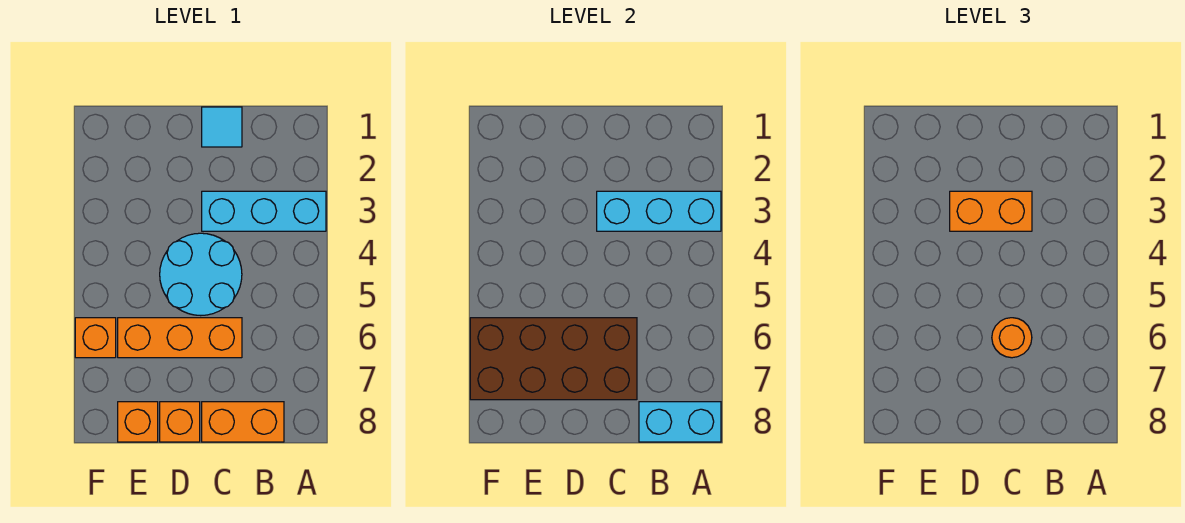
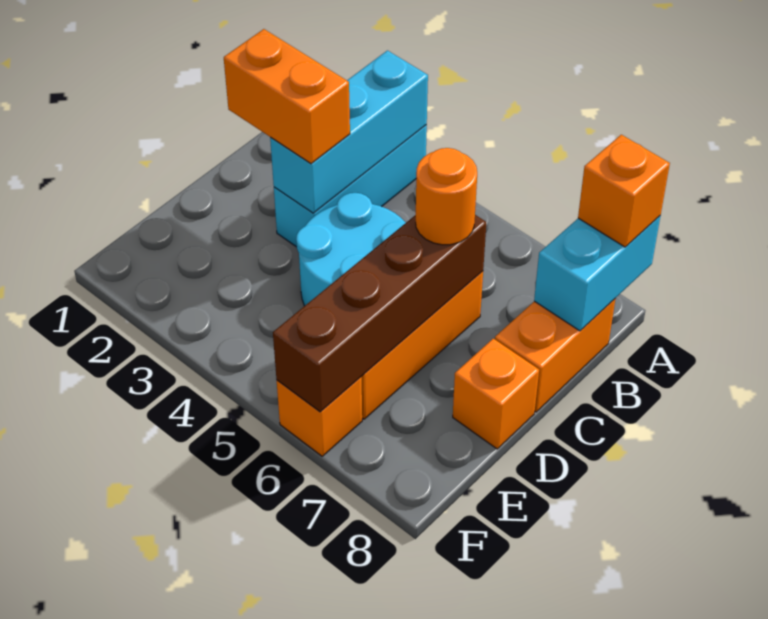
cyan tile C1 level 1 -> none
orange brick C3:D3 level 3 -> orange brick C2:C3 level 3
brown brick C6:F7 level 2 -> brown brick C6:F6 level 2
orange brick E8 level 1 -> orange brick A8 level 3

